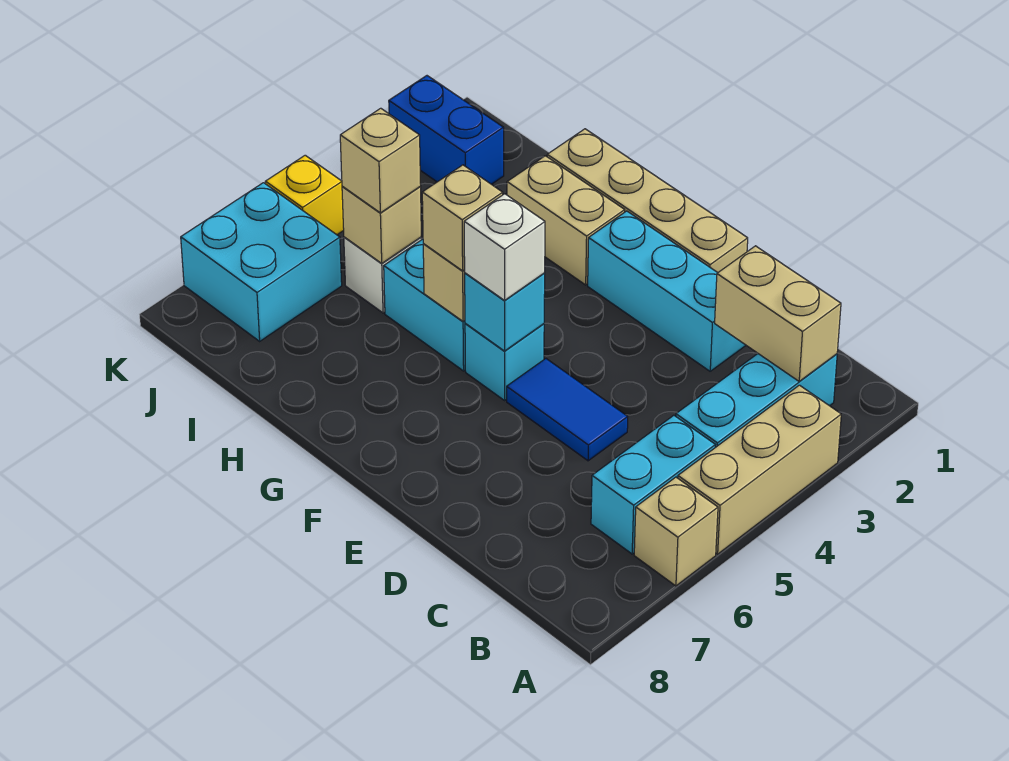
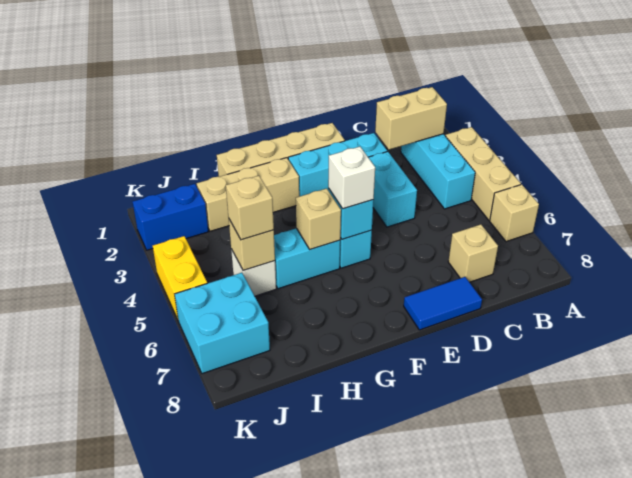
cyan brick B5:B6 level 1 -> cyan brick D3:D4 level 1
blue tile D5:E5 level 1 -> blue tile D8:E8 level 1
tan brick G2:H2 level 1 -> tan brick G2:I2 level 1
tan brick G5 level 3 -> tan brick C7 level 1
yellow brick K5 level 1 -> yellow brick K4:K5 level 1

